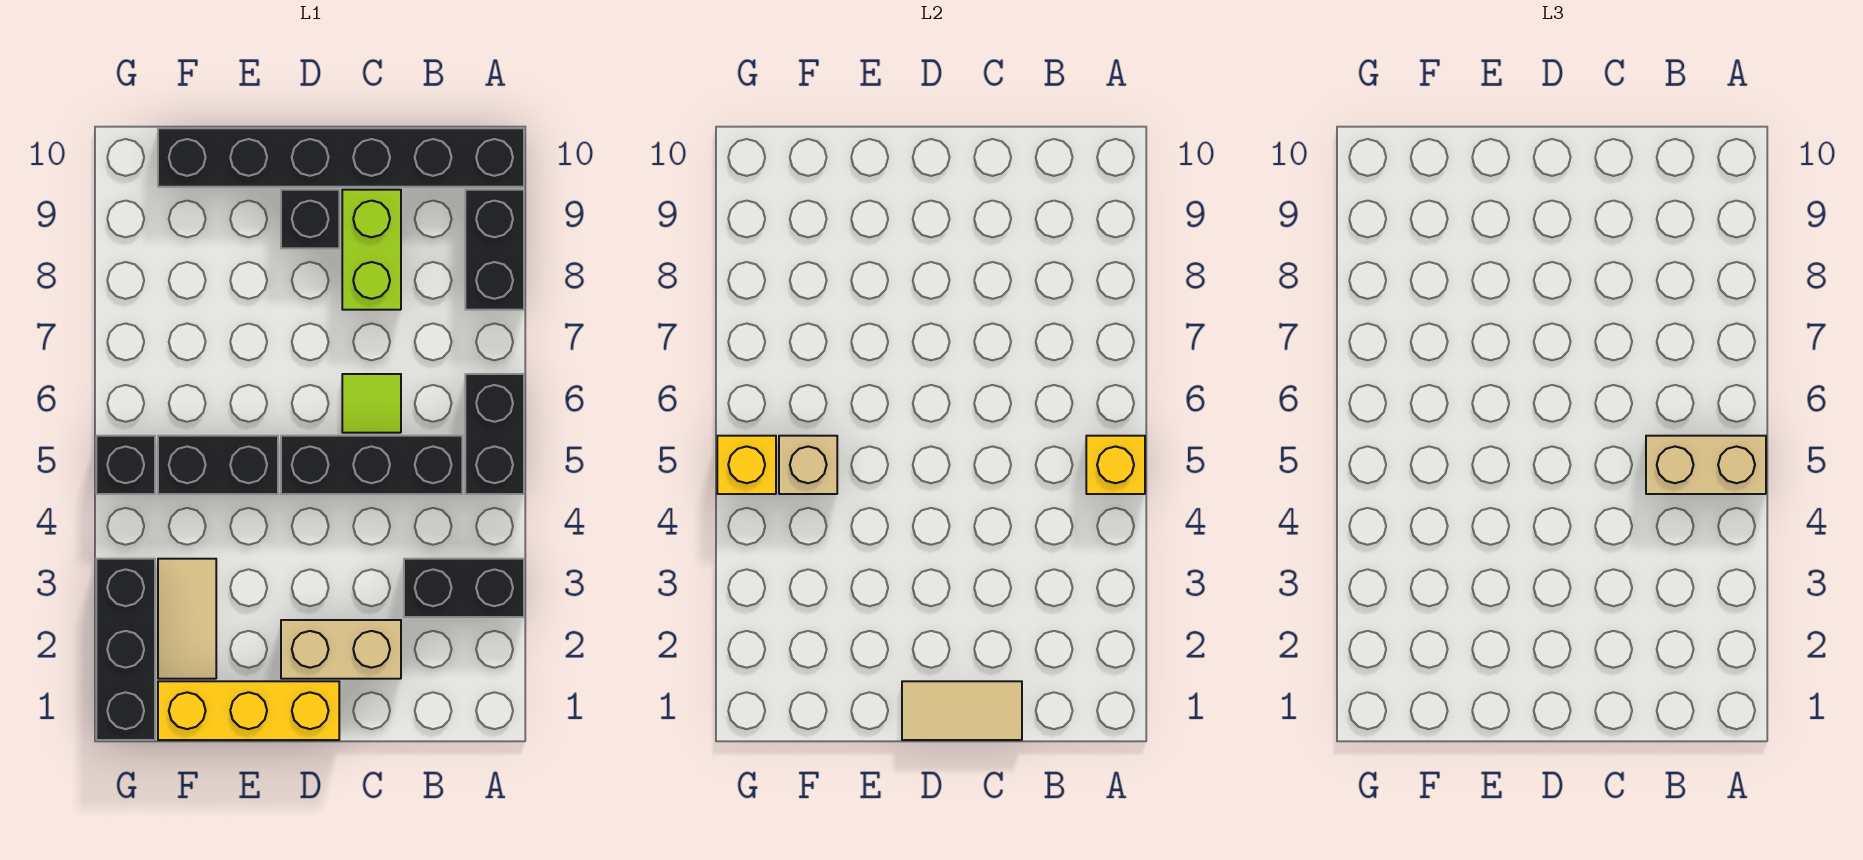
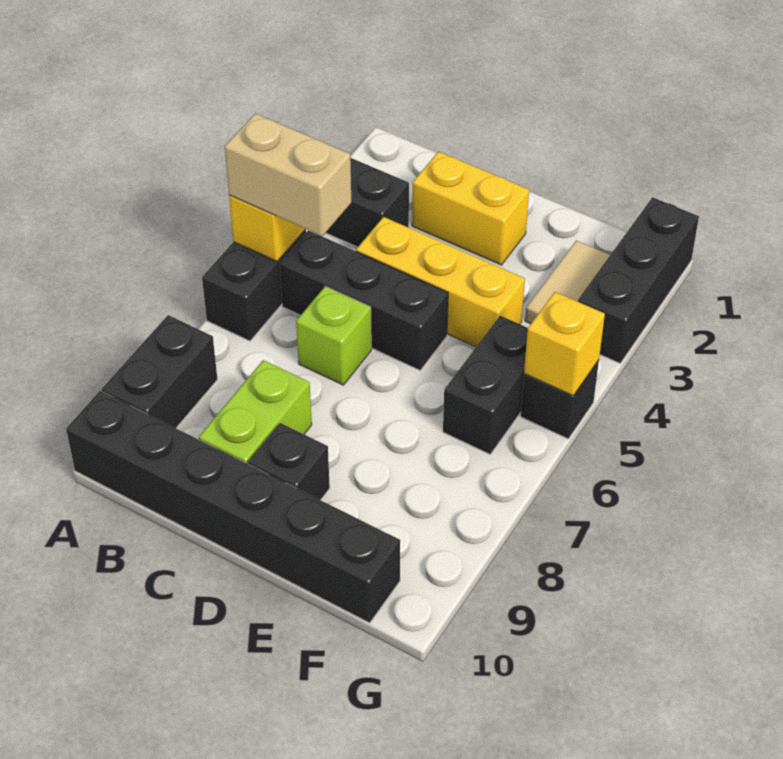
tan tile C1:D1 level 2 -> none
tan brick C2:D2 level 1 -> yellow brick C2:D2 level 1
lime tile C6 level 1 -> lime brick C6 level 1
yellow brick D1:F1 level 1 -> yellow brick C4:E4 level 1
black brick E5:F5 level 1 -> black brick F5:F6 level 1
tan brick F5 level 2 -> none

